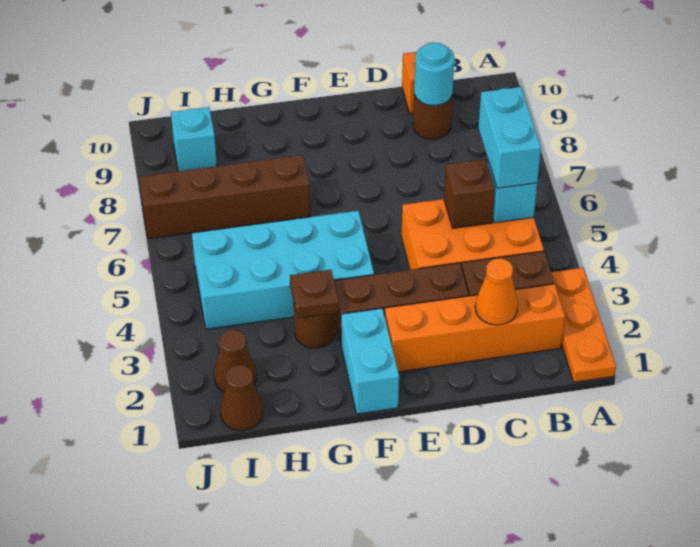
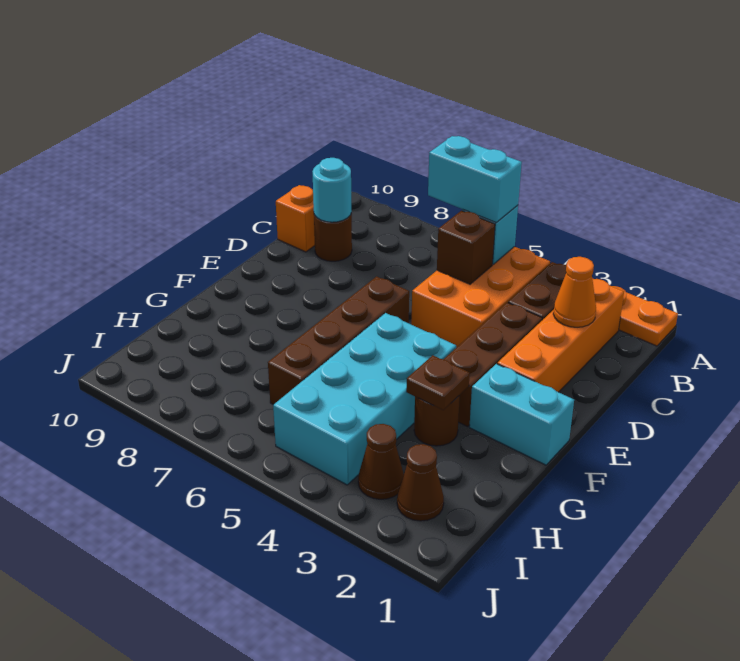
brown brick G7:J7 level 1 -> brown brick E6:H6 level 1
brown cone I1 level 1 -> brown cone I3 level 1
cyan brick I9 level 1 -> none

